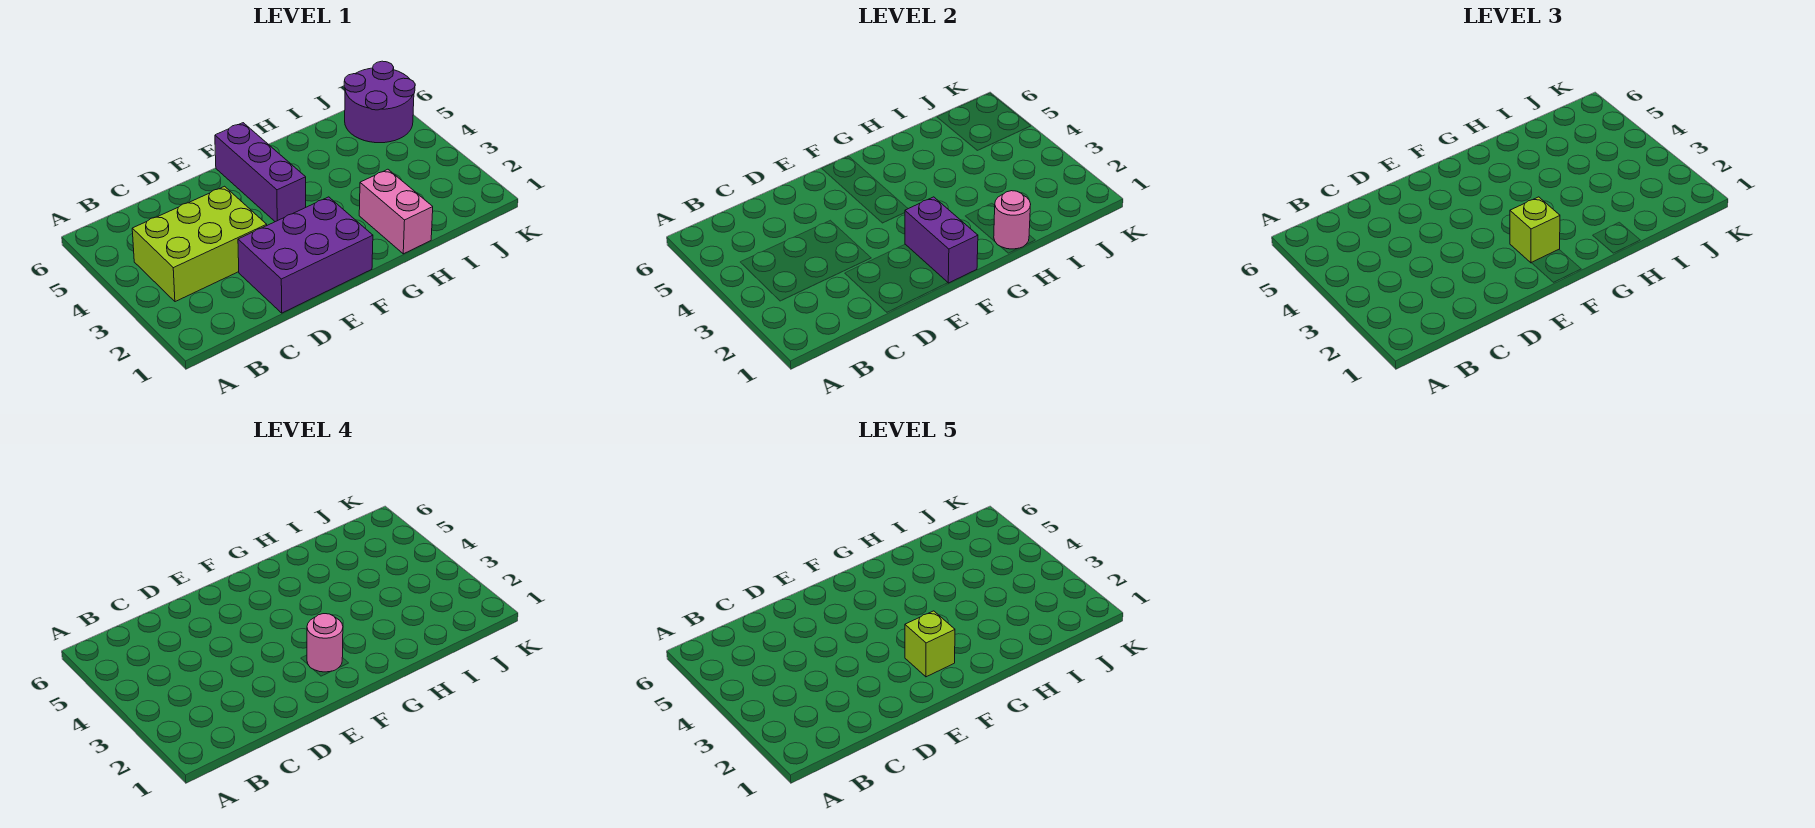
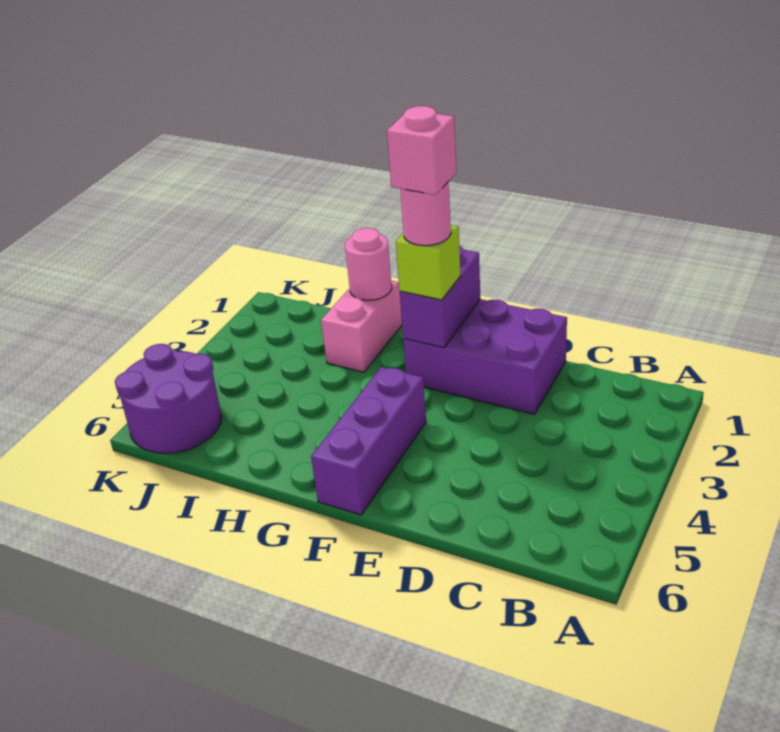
lime brick B3:D4 level 1 -> none
lime brick F2 level 5 -> pink brick F2 level 5

